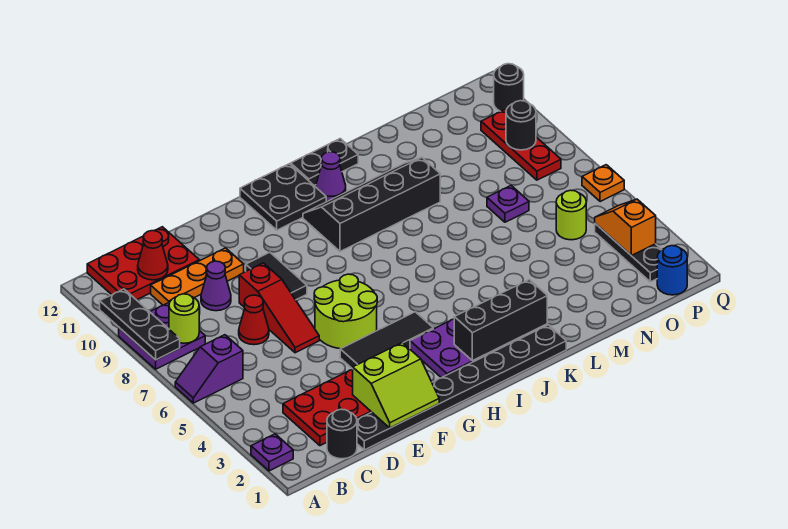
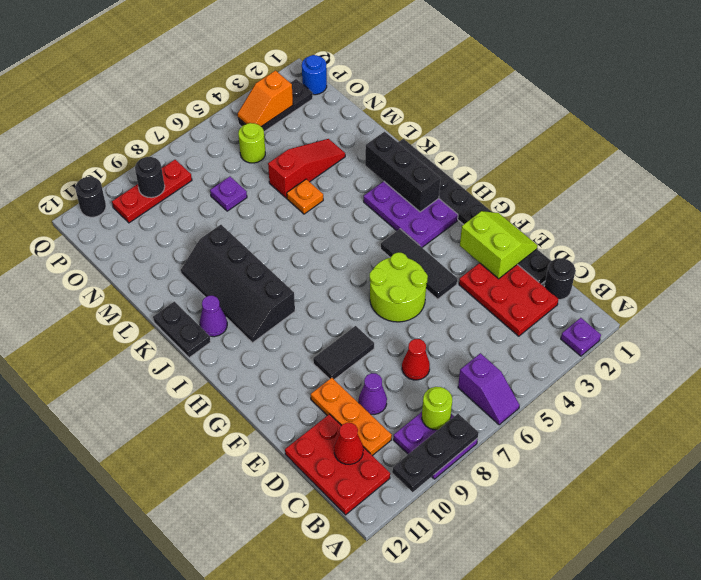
red slope E6:E8 level 1 top 8 -> red slope M3:M5 level 1 top 5
black plate H11:I12 level 1 -> none
orange plate Q6 level 1 -> orange plate L5 level 1

